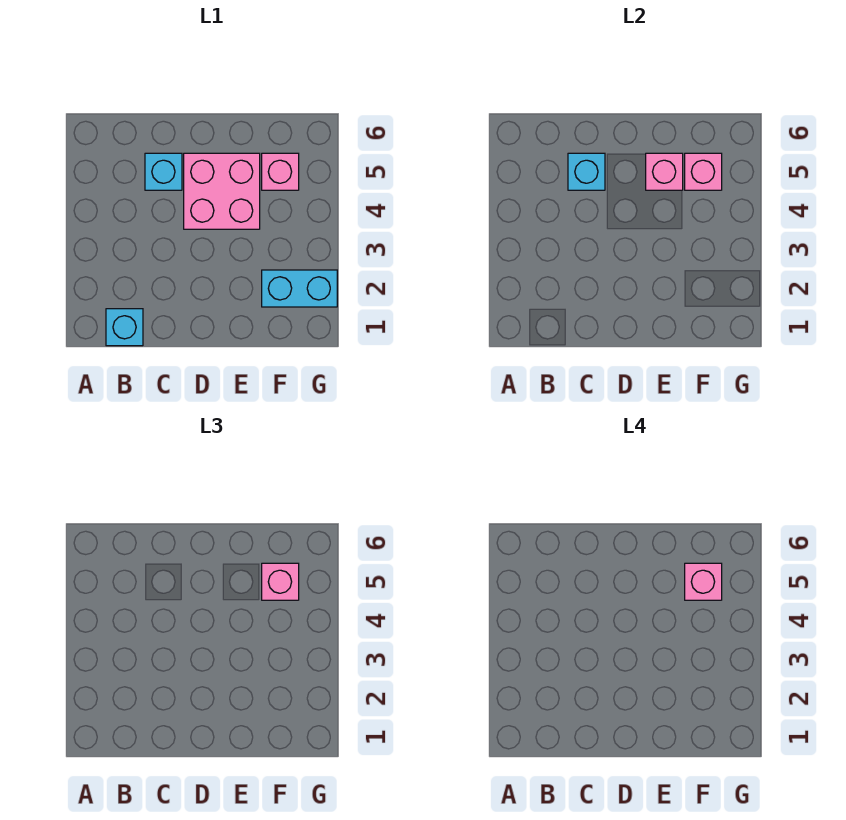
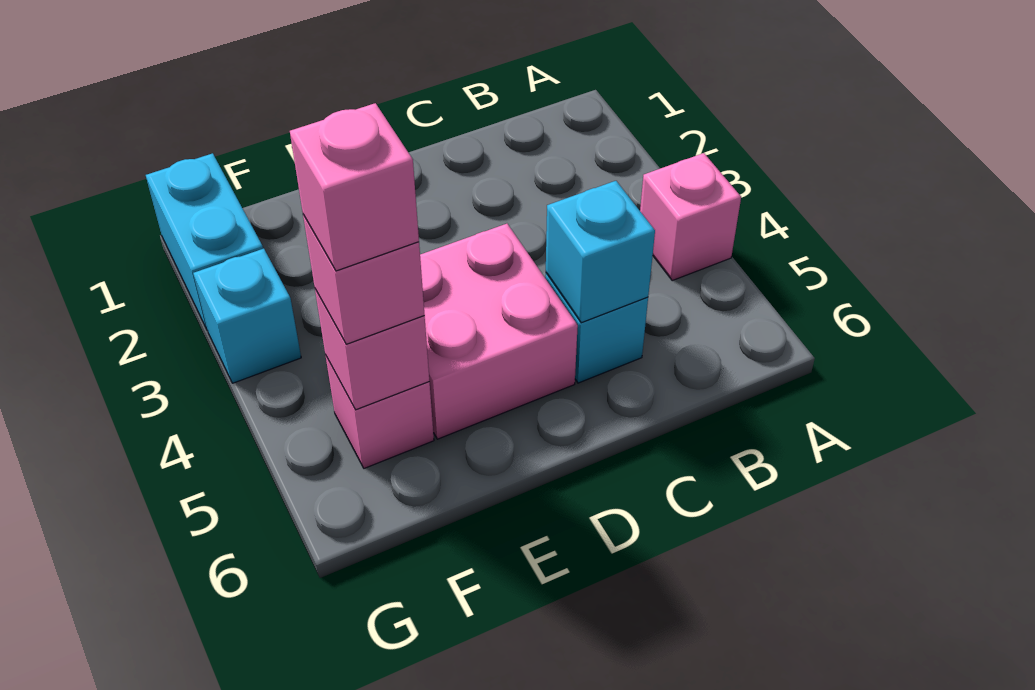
cyan brick B1 level 1 -> cyan brick G3 level 1
pink brick E5 level 2 -> pink brick A4 level 1
cyan brick F2:G2 level 1 -> cyan brick G1:G2 level 1

